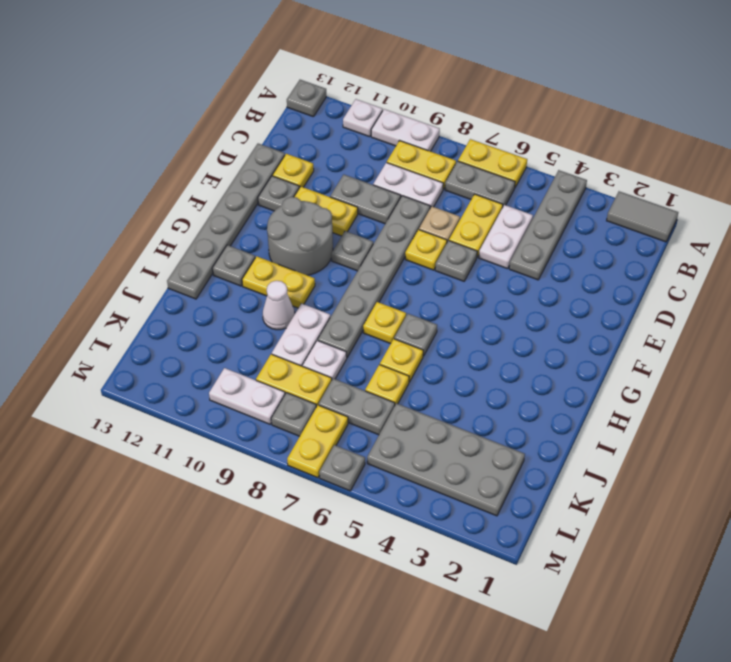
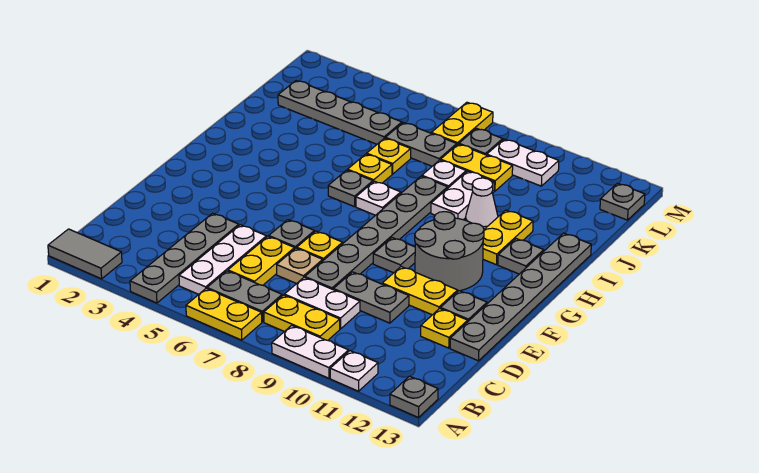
white plate C5:D5 level 1 -> white plate B5:D5 level 1
yellow plate H7 level 1 -> white plate H7 level 1
yellow plate H10:H11 level 1 -> yellow plate H11:I11 level 1
grey plate K2:L5 level 1 -> grey plate K2:K5 level 1
grey plate M6 level 1 -> grey plate L13 level 1

